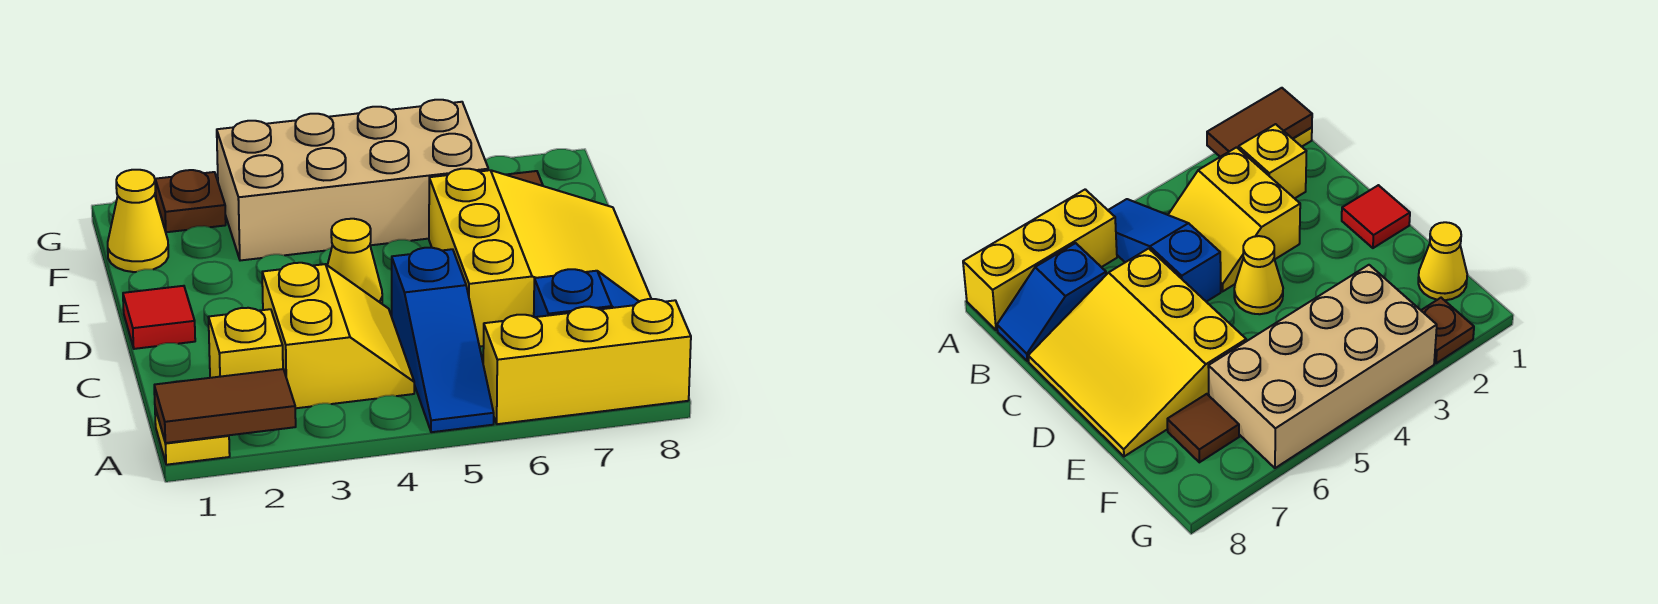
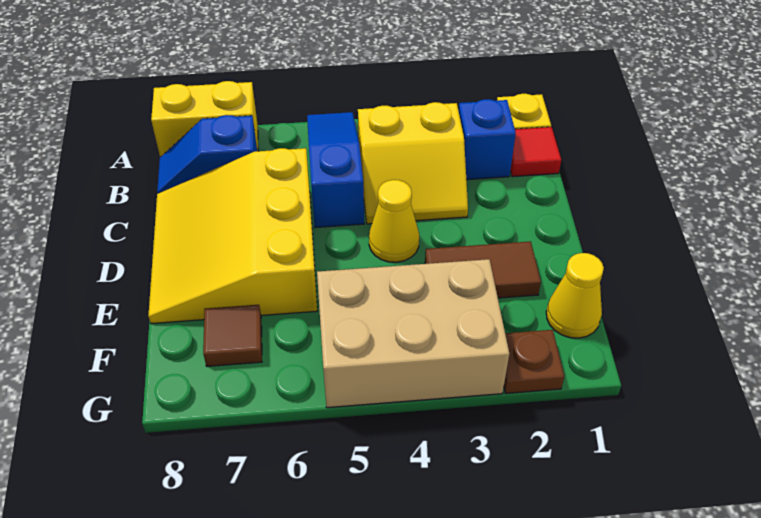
brown tile A1:A2 level 2 -> brown tile E2:E3 level 1
yellow brick A6:A8 level 1 -> yellow brick A7:A8 level 1
yellow brick B2 level 1 -> blue brick B2 level 1
yellow slope B3:C4 level 1 top 3 -> yellow slope B3:C4 level 1 top B
red tile D1 level 1 -> red tile B1 level 1
tan brick F3:G6 level 1 -> tan brick F3:G5 level 1

